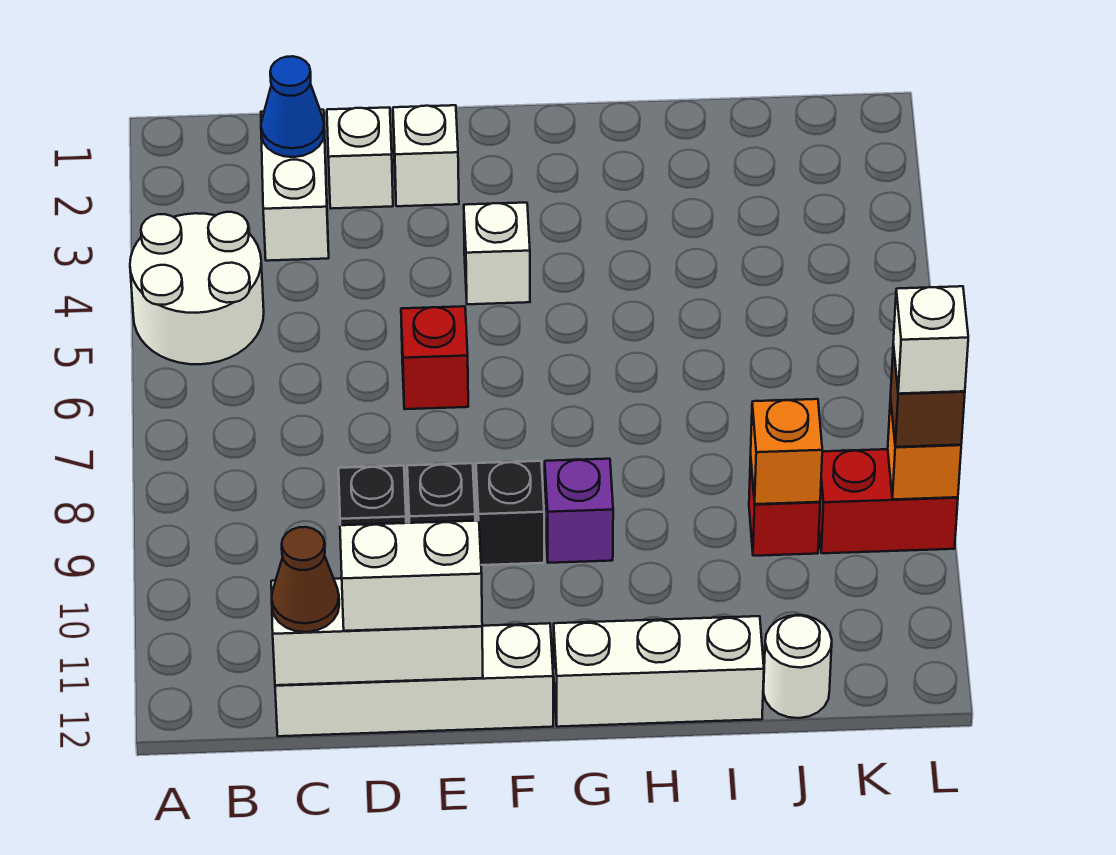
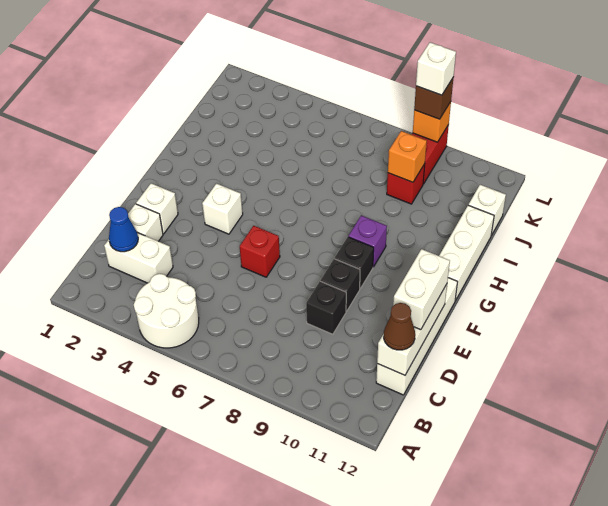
white round brick J12 level 1 -> white brick J12 level 1

